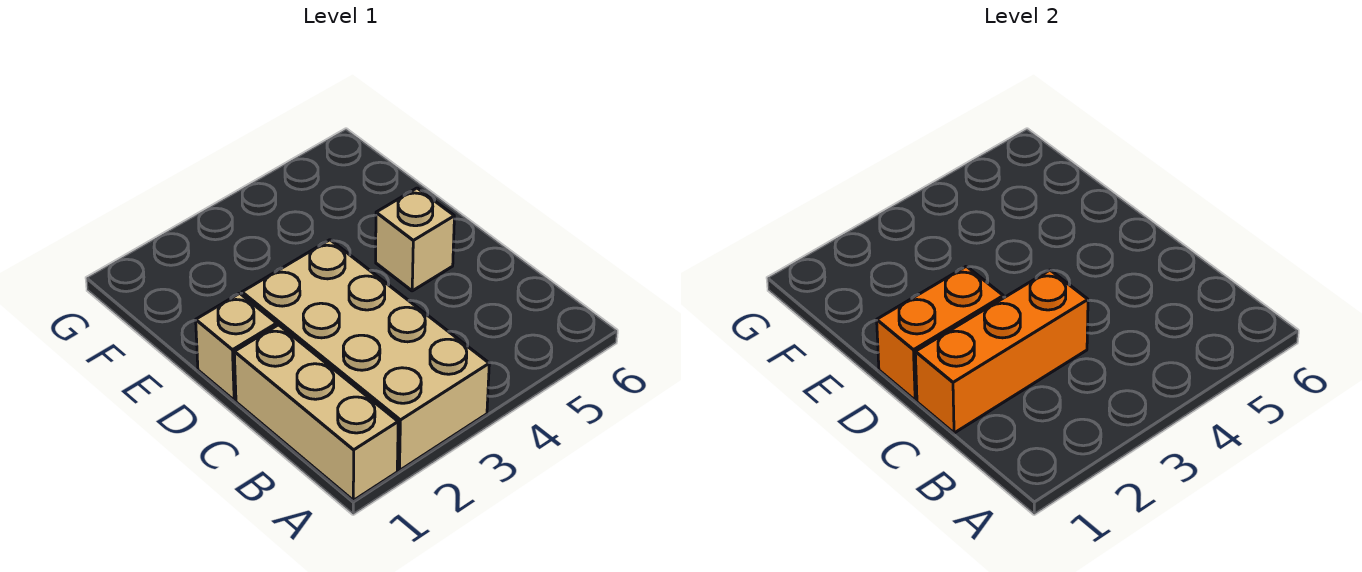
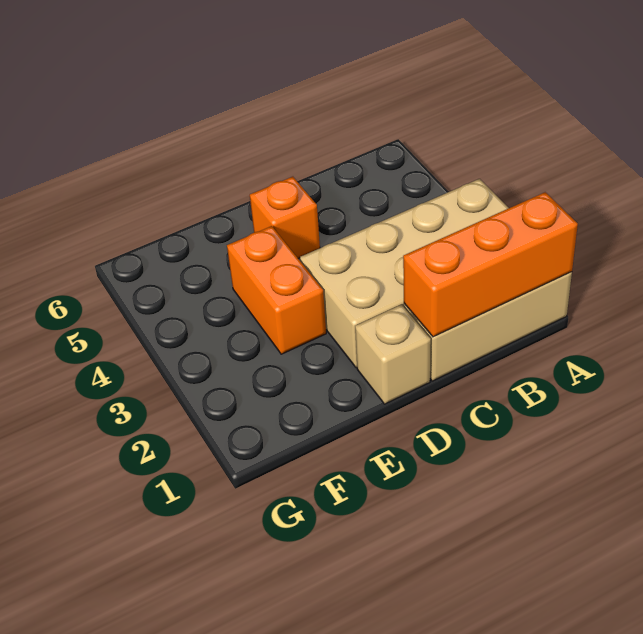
orange brick C1:C3 level 2 -> orange brick A1:C1 level 2
orange brick D1:D2 level 2 -> orange brick E3:E4 level 1
tan brick D5 level 1 -> orange brick D5 level 1

